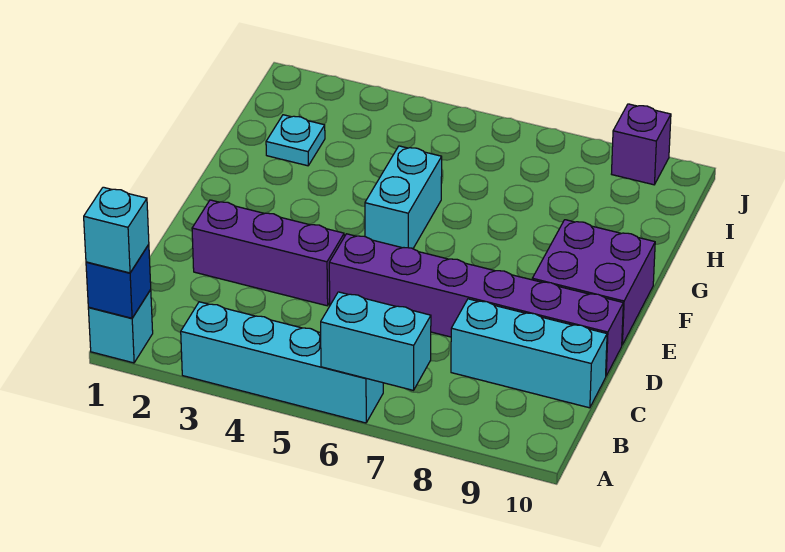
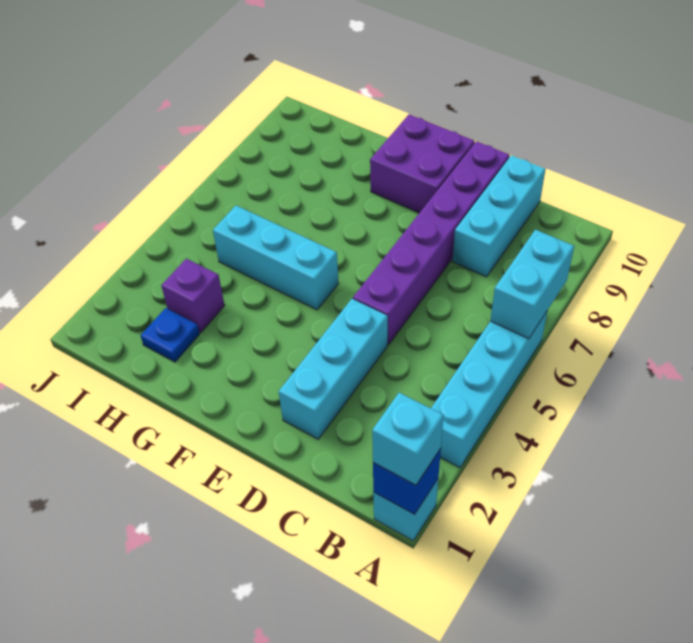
purple brick D2:D4 level 1 -> cyan brick D2:D4 level 1
cyan brick F5:G5 level 1 -> cyan brick F5:H5 level 1
cyan plate H2 level 1 -> blue plate H2 level 1
purple brick J9 level 1 -> purple brick H3 level 1

